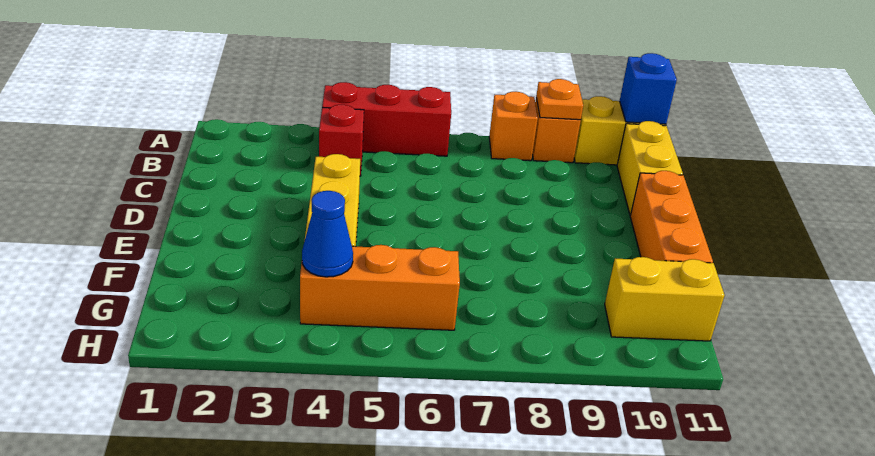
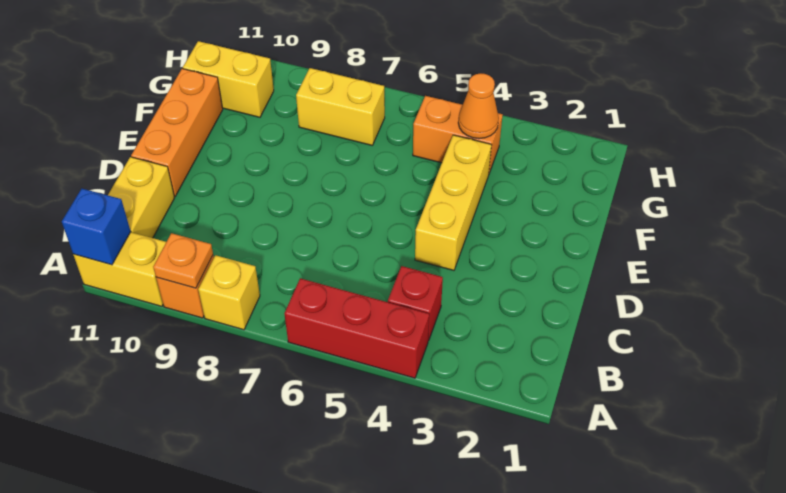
orange brick A8 level 1 -> yellow brick A8 level 1
orange brick G4:G6 level 1 -> orange brick G4:G5 level 1
blue cone G4 level 2 -> orange cone G4 level 2
none -> yellow brick G7:G8 level 1

